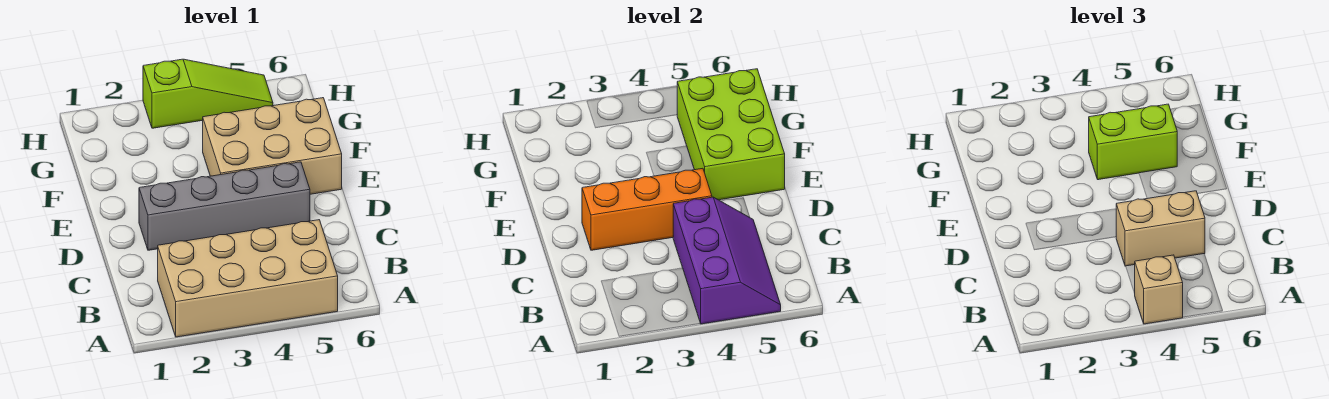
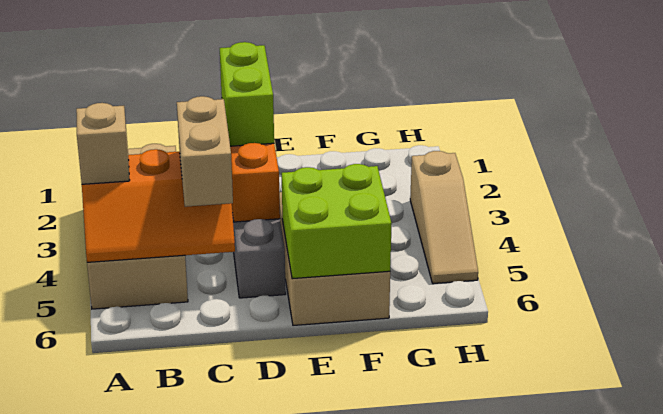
purple slope A4:C5 level 2 top 4 -> orange slope A4:C5 level 2 top 4
lime brick E5:G6 level 2 -> lime brick E5:F6 level 2
lime brick F4:F5 level 3 -> lime brick D2:D3 level 3
lime slope H3:H5 level 1 top 3 -> tan slope H3:H5 level 1 top 3

